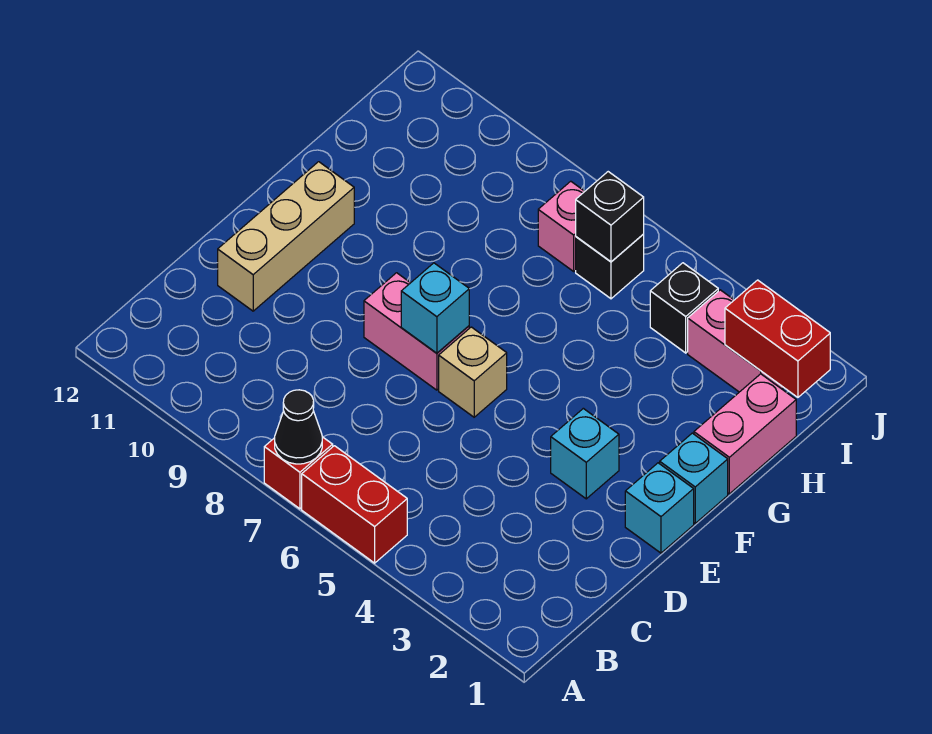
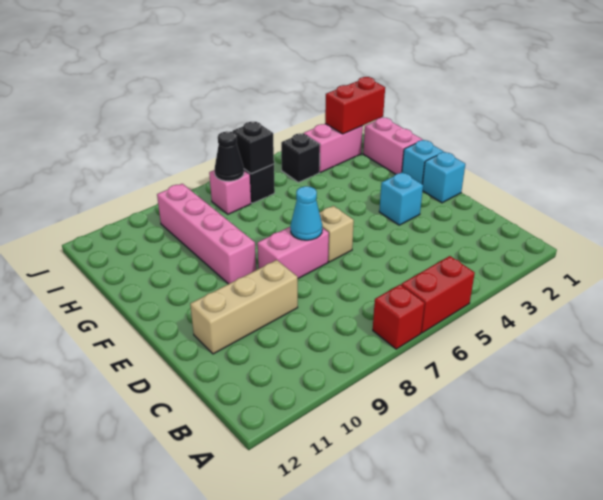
black cone A7 level 2 -> black cone I7 level 2
tan brick D11:F11 level 1 -> tan brick D9:D11 level 1
cyan brick E7 level 2 -> cyan cone E7 level 2
none -> pink brick F9:I9 level 1

